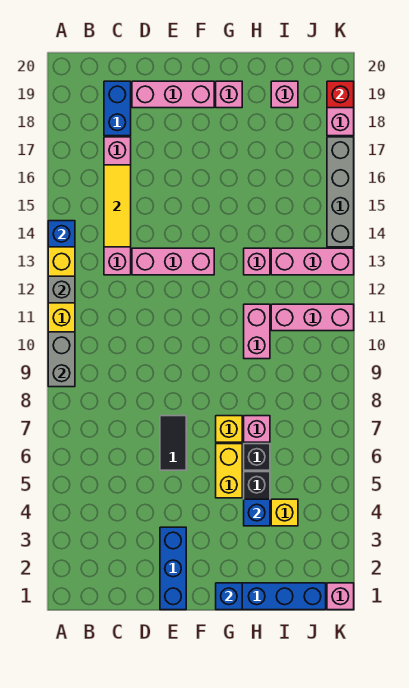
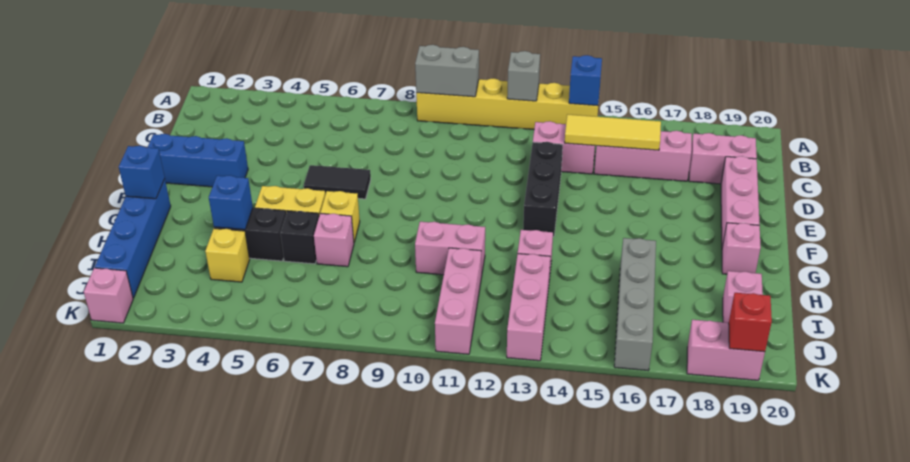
blue brick C18:C19 level 1 -> pink brick C18:C19 level 1
pink brick D13:F13 level 1 -> black brick D13:F13 level 1
grey brick K14:K17 level 1 -> grey brick H16:K16 level 1

